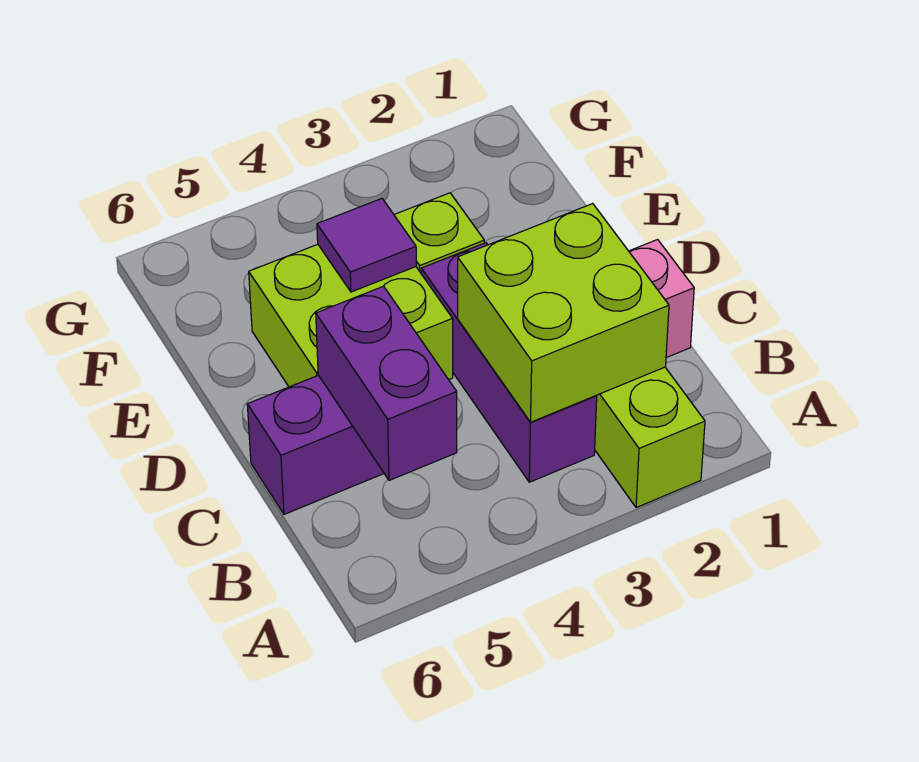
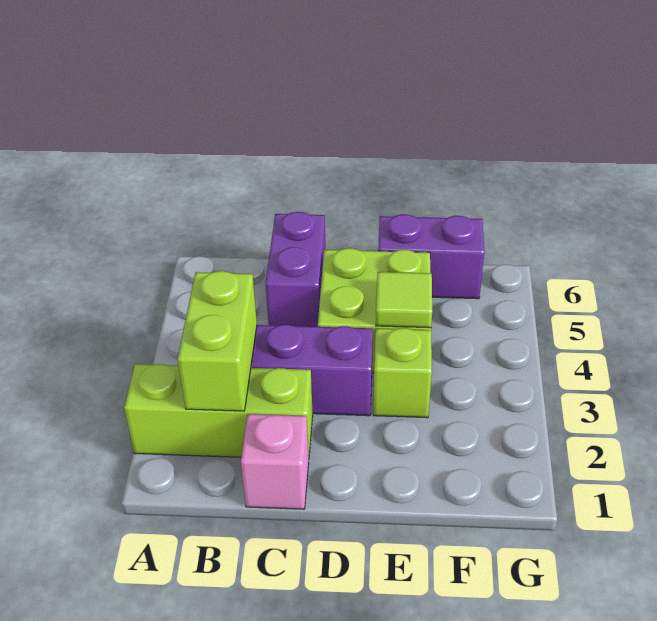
lime brick B2:C3 level 2 -> lime brick B2:B3 level 2
purple brick B5:C5 level 2 -> purple brick E6:F6 level 1
purple tile E4 level 2 -> lime tile E4 level 2

